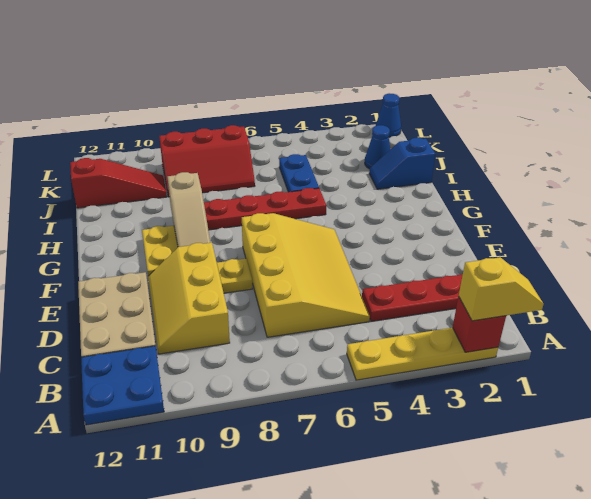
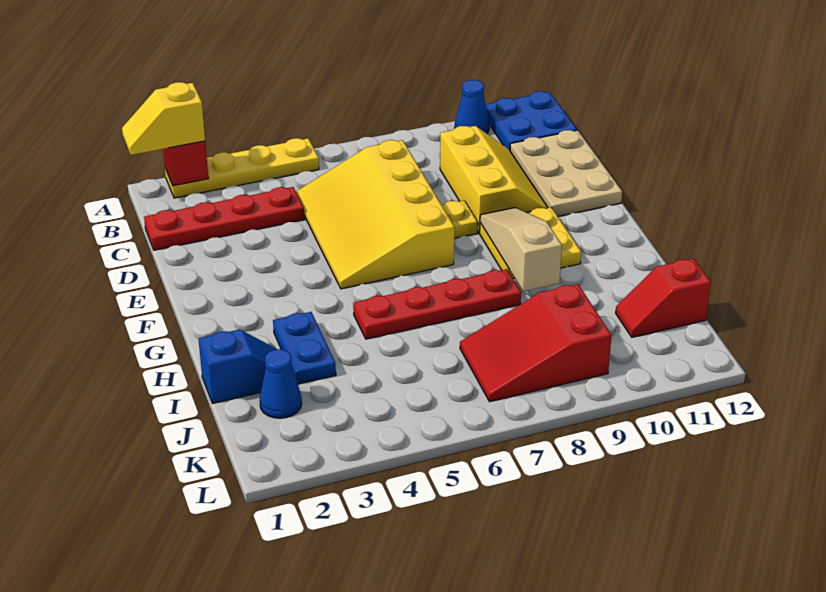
blue plate I5:J5 level 1 -> blue plate H3:I3 level 1
red slope J7:K9 level 1 top K -> red slope J7:K9 level 1 top 9
red slope J10:J12 level 1 top 12 -> red slope J11:J12 level 1 top 12
blue cone L1 level 1 -> blue cone A10 level 1

